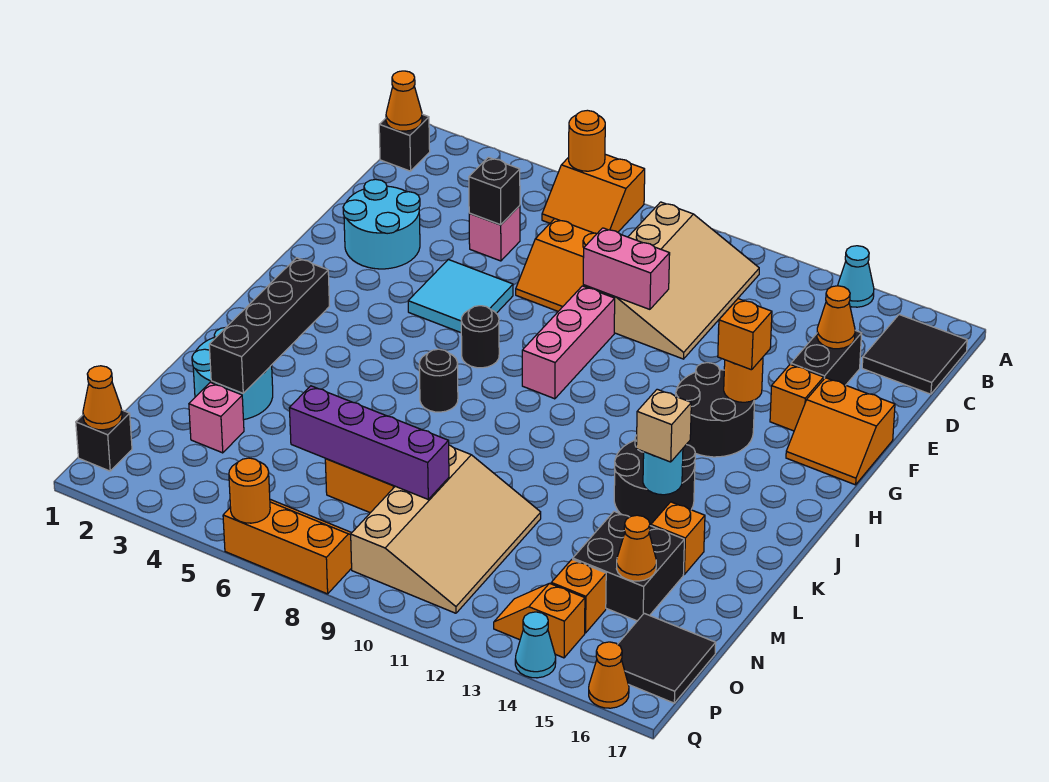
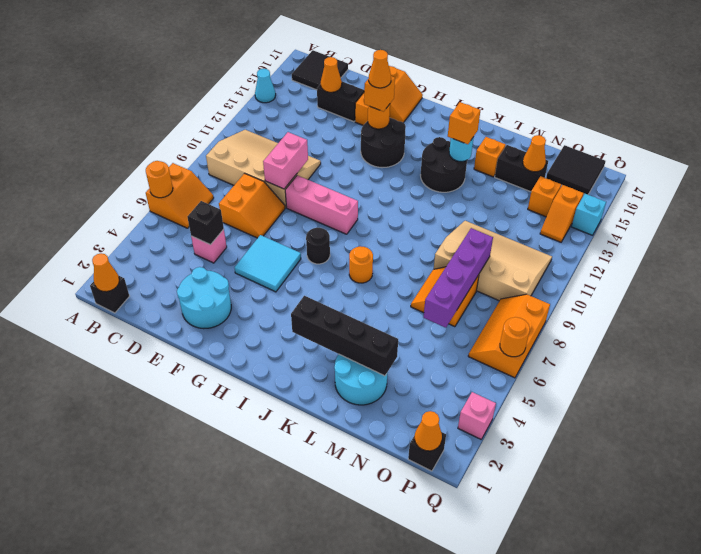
black round brick J7 level 1 -> orange round brick J7 level 1
tan brick K14 level 3 -> orange brick K14 level 3
black brick M14:N15 level 1 -> black brick M15:N15 level 1
pink brick N3 level 1 -> pink brick Q3 level 1
cyan cone Q14 level 1 -> cyan brick Q14 level 1
orange cone Q16 level 1 -> orange cone G14 level 4

